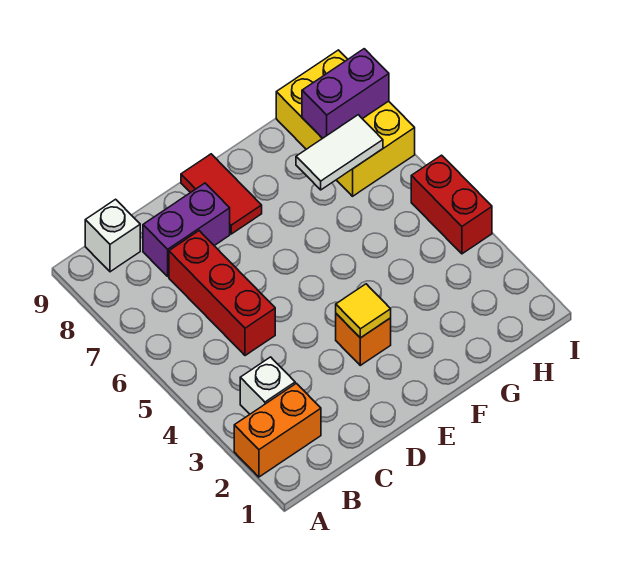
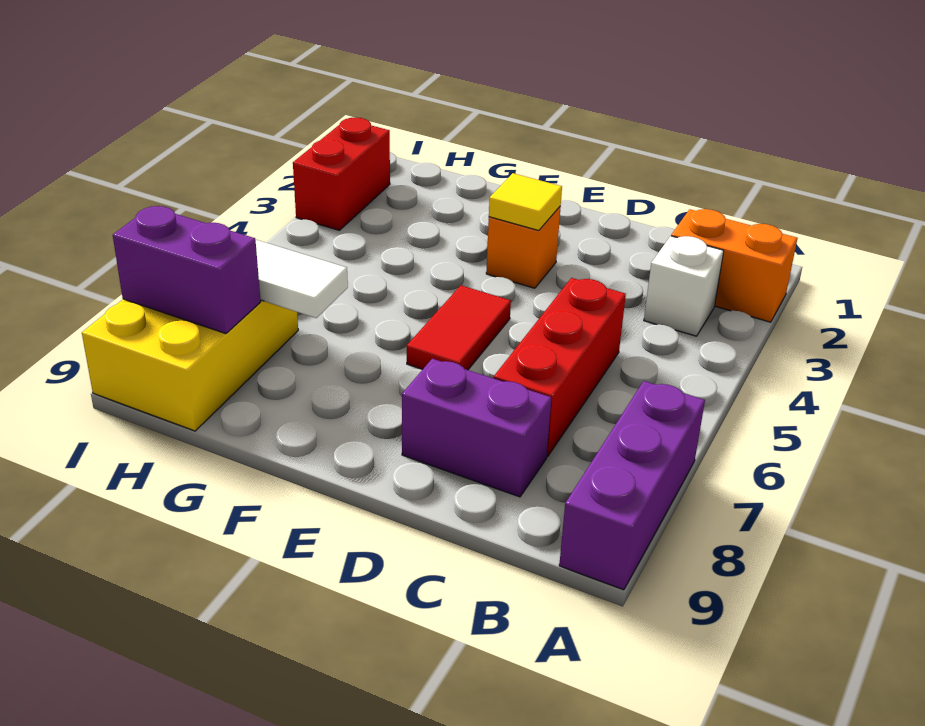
none -> purple brick A7:A9 level 1
white brick B9 level 1 -> none
red tile E8:E9 level 1 -> red tile E5:E6 level 1
red brick I4:I5 level 1 -> red brick I2:I3 level 1

